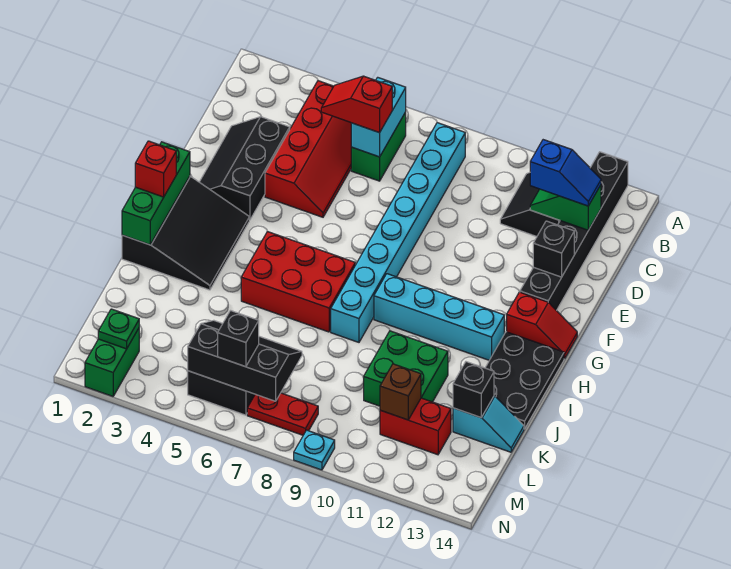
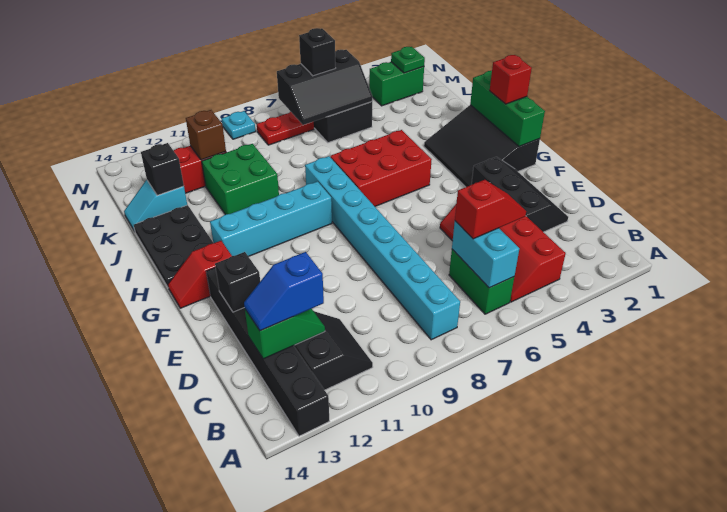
green brick M2:N2 level 1 -> green brick M2:M3 level 1

